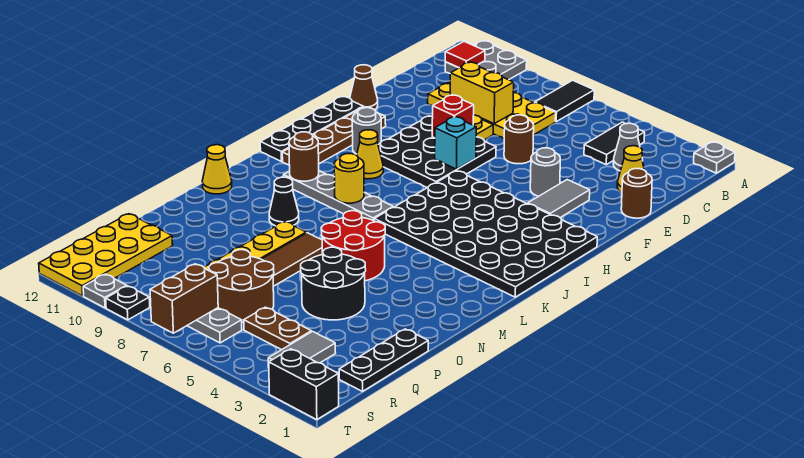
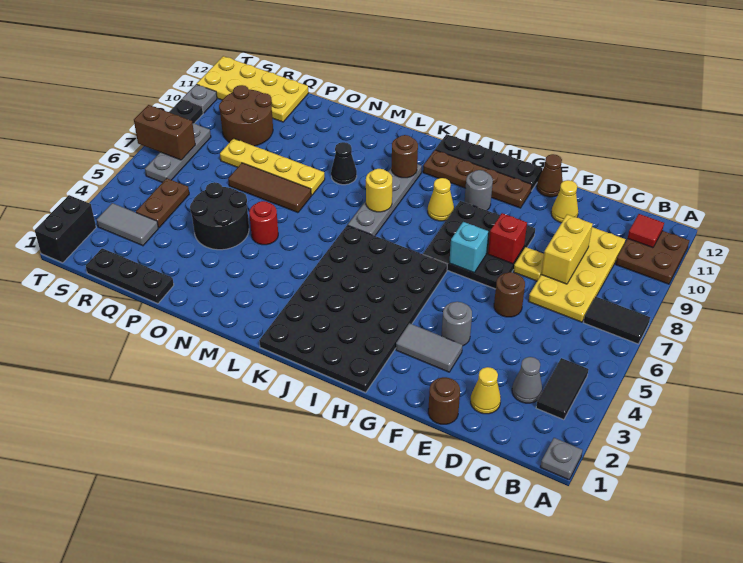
grey plate A10:B11 level 1 -> brown plate A10:B11 level 1
black tile B4:C4 level 1 -> black tile B3:B4 level 1
red round brick M5:N6 level 1 -> red round brick N5 level 1
yellow cone M12 level 1 -> yellow cone E11 level 1
brown round brick Q6:R7 level 1 -> brown round brick Q9:R10 level 1

